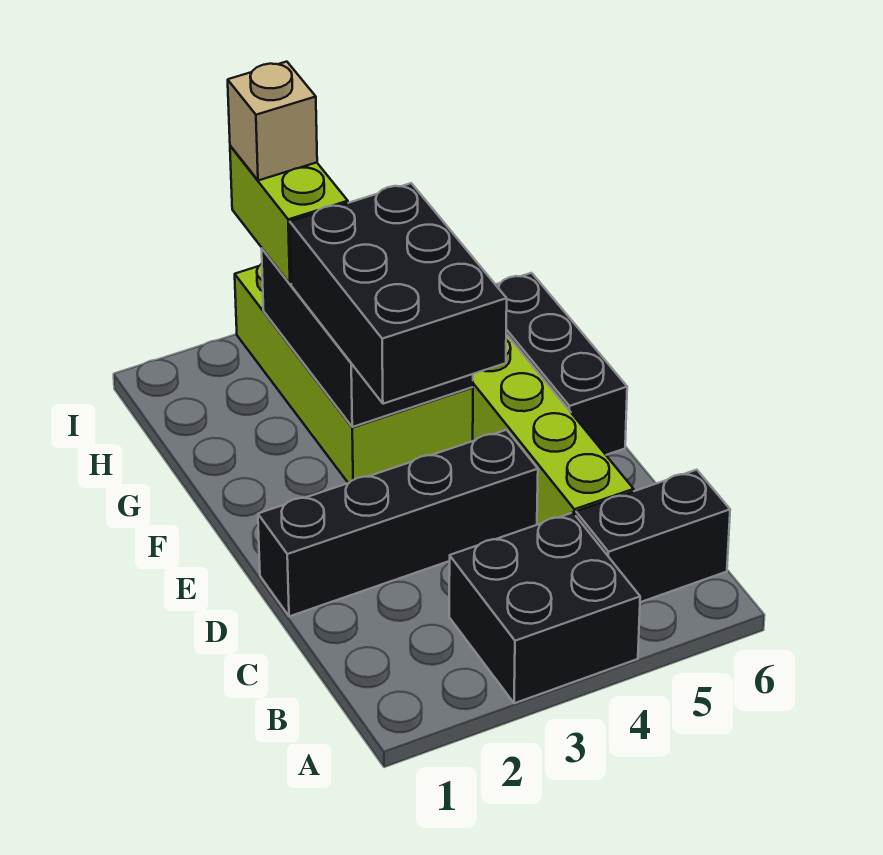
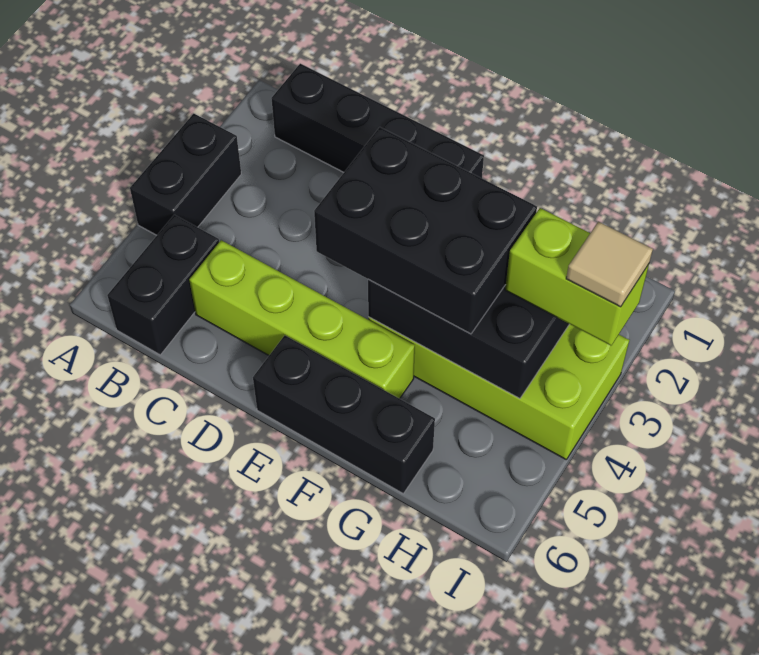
black brick A3:B4 level 1 -> black brick A3:A4 level 1
black brick D1:D4 level 1 -> black brick B1:E1 level 1
tan brick I3 level 4 -> tan tile I3 level 4

